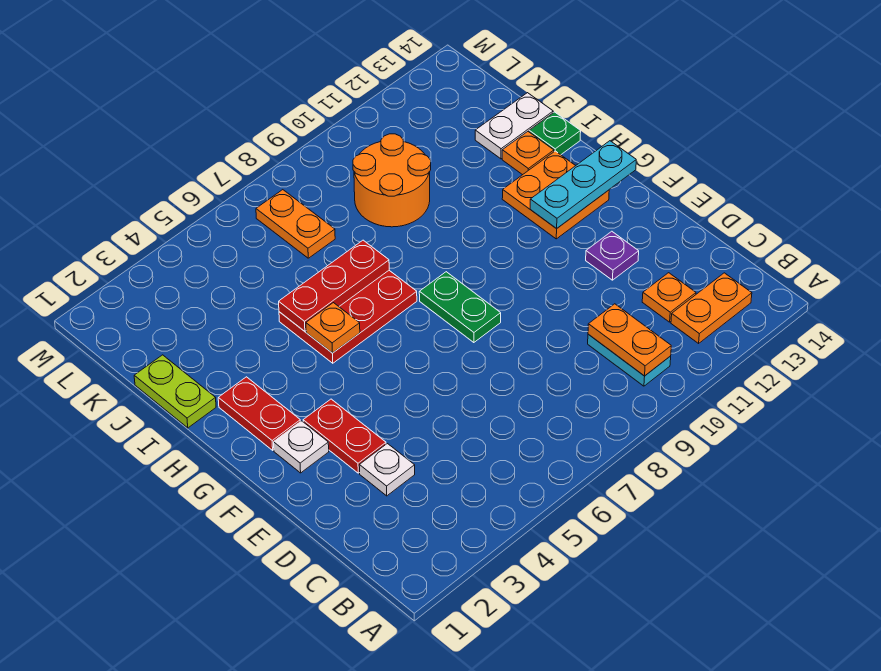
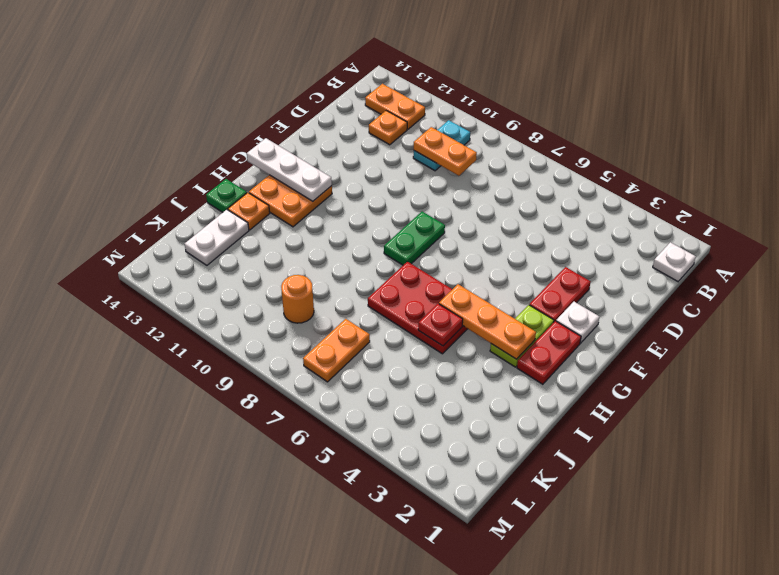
orange plate B10:C10 level 2 -> orange plate C9:C10 level 2
white plate D3 level 1 -> white plate B1 level 1
purple plate E12 level 1 -> none
cyan plate G12:G14 level 2 -> white plate G12:G14 level 2
orange plate H5 level 2 -> orange plate H3:H5 level 2
lime plate I1:J1 level 1 -> lime plate G3:H3 level 1
red plate I5:I7 level 2 -> red plate I5 level 2
orange round brick J9:K10 level 1 -> orange round brick K9 level 1
white plate J13:J14 level 1 -> white plate J13:K13 level 1

